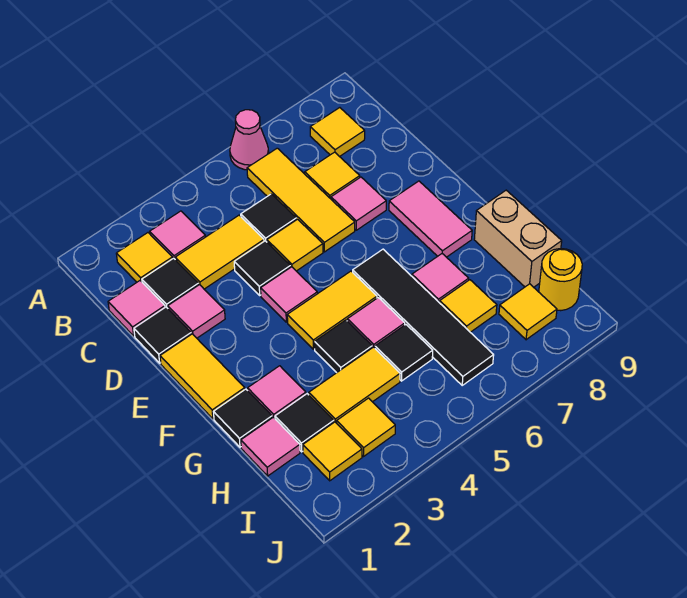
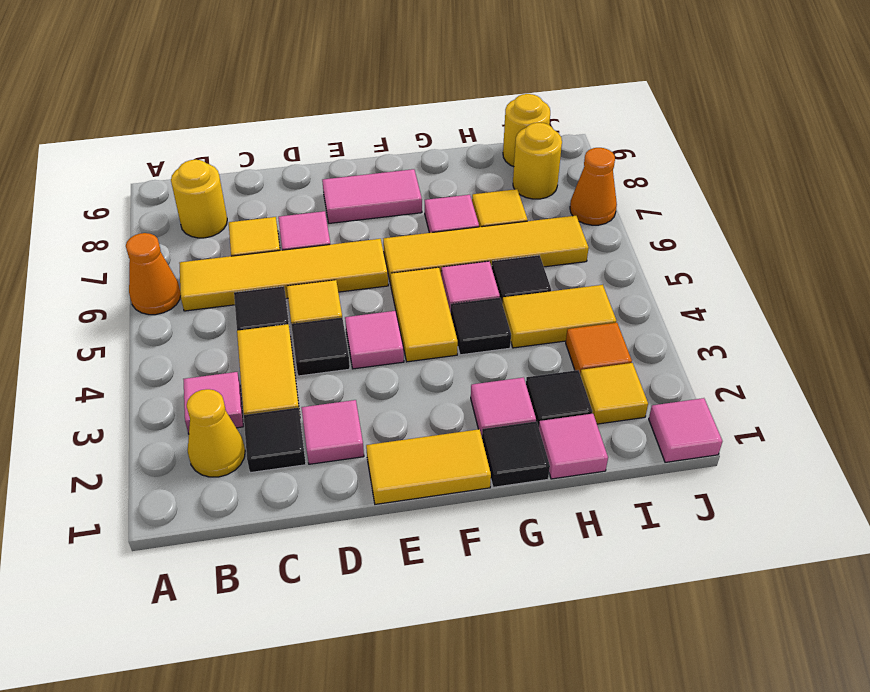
pink cone A6 level 1 -> orange cone A6 level 1
yellow tile B2 level 1 -> yellow cone B2 level 1
yellow tile B6:D6 level 1 -> yellow tile B6:E6 level 1
yellow tile B8 level 1 -> yellow round brick B8 level 1
pink tile C1 level 1 -> pink tile J1 level 1
black tile D1 level 1 -> none
black tile F6:I6 level 1 -> yellow tile F6:I6 level 1
tan brick G9:H9 level 1 -> none
yellow tile H3:H4 level 1 -> yellow tile H4:I4 level 1
yellow tile I3 level 1 -> orange tile I3 level 1
yellow tile I8 level 1 -> yellow round brick I8 level 1
none -> orange cone J7 level 1

